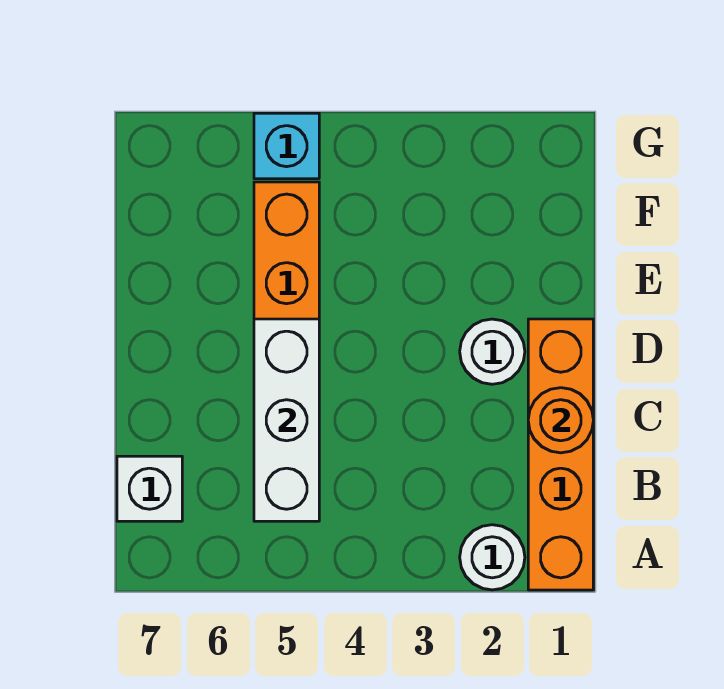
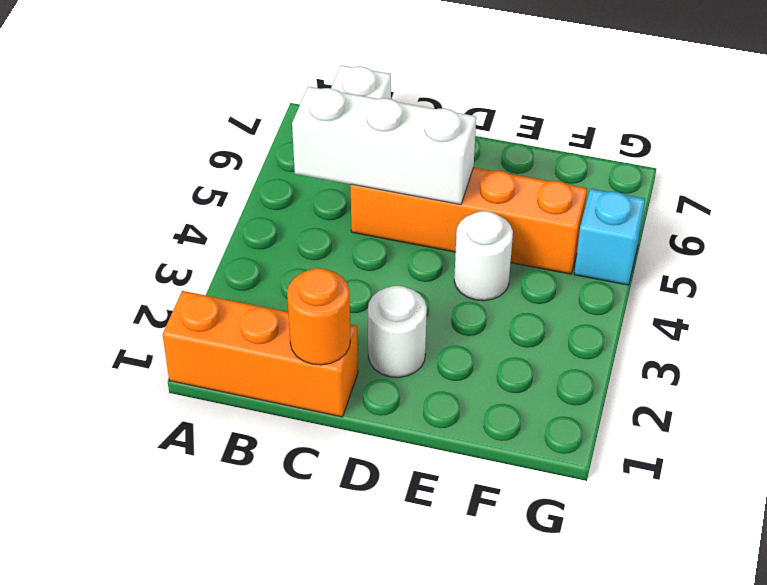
orange brick A1:D1 level 1 -> orange brick A1:C1 level 1
white round brick A2 level 1 -> white round brick E4 level 1

